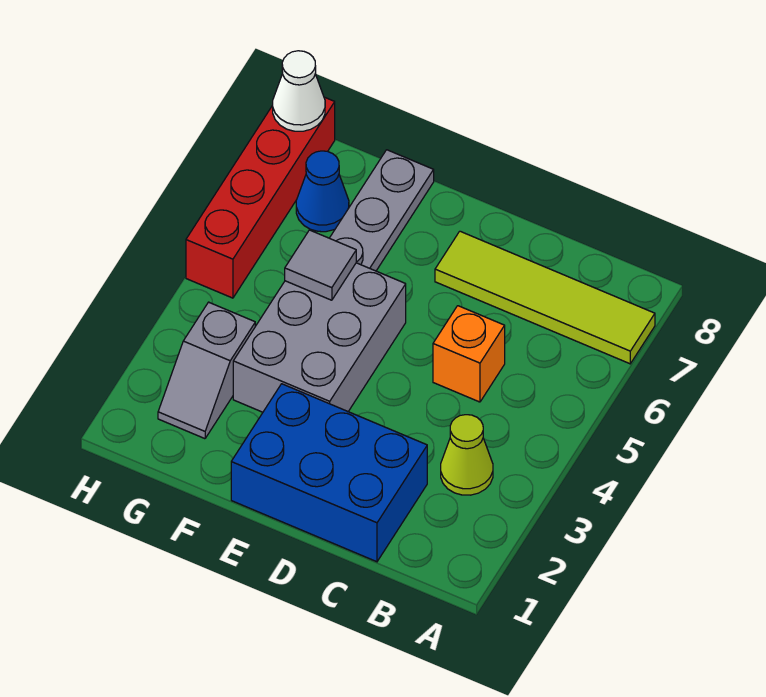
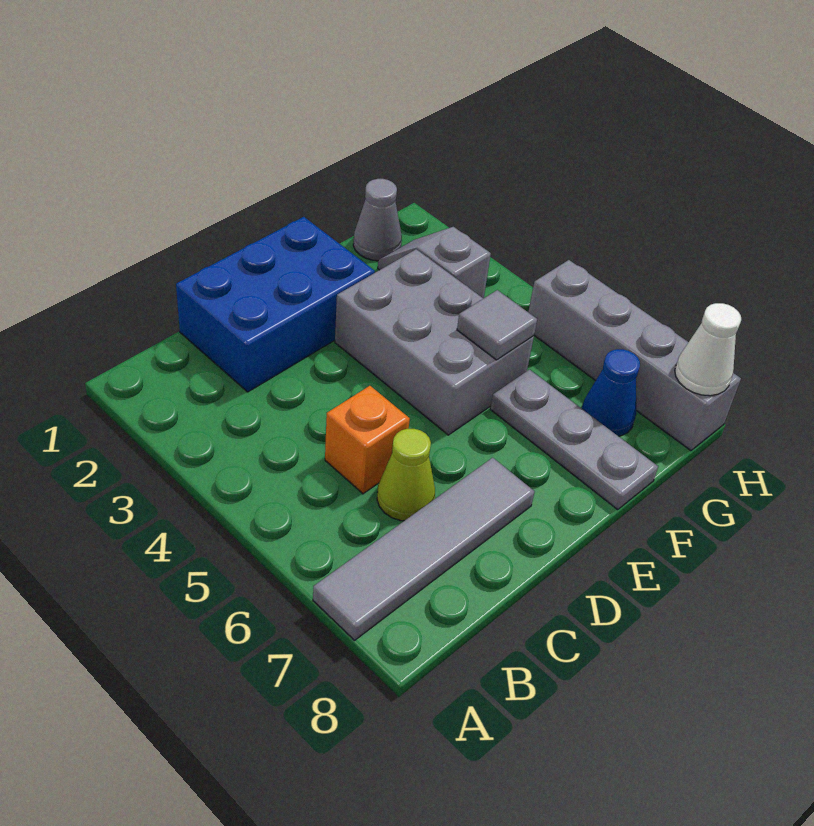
lime tile A7:D7 level 1 -> grey tile A7:D7 level 1
lime cone B3 level 1 -> lime cone C6 level 1
none -> grey cone G1 level 1
red brick H5:H8 level 1 -> grey brick H5:H8 level 1

